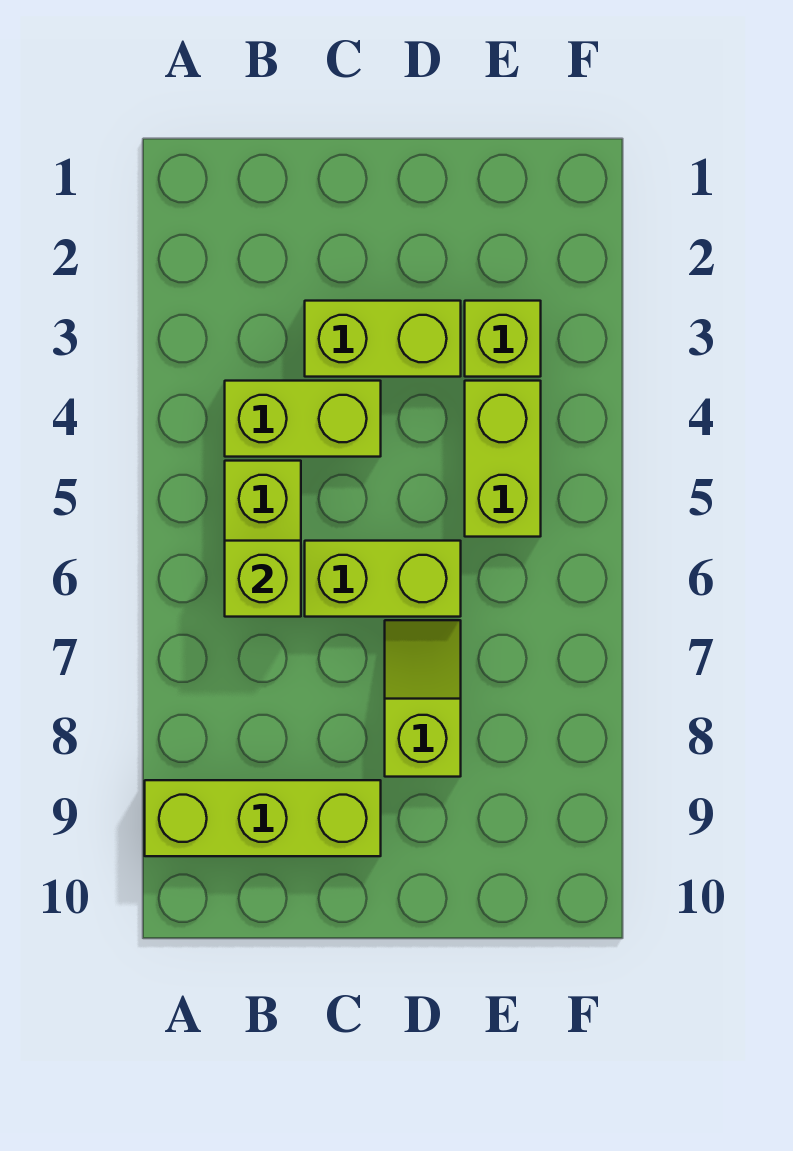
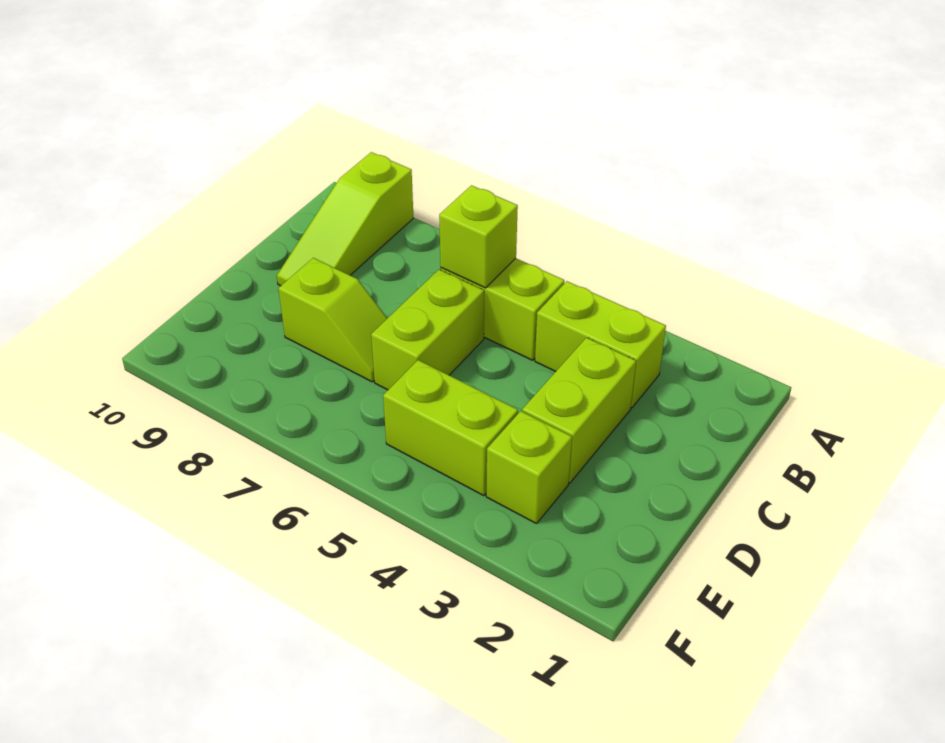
lime brick A9:C9 level 1 -> lime slope A9:C9 level 1 top A
lime brick B4:C4 level 1 -> lime brick B3:B4 level 1

